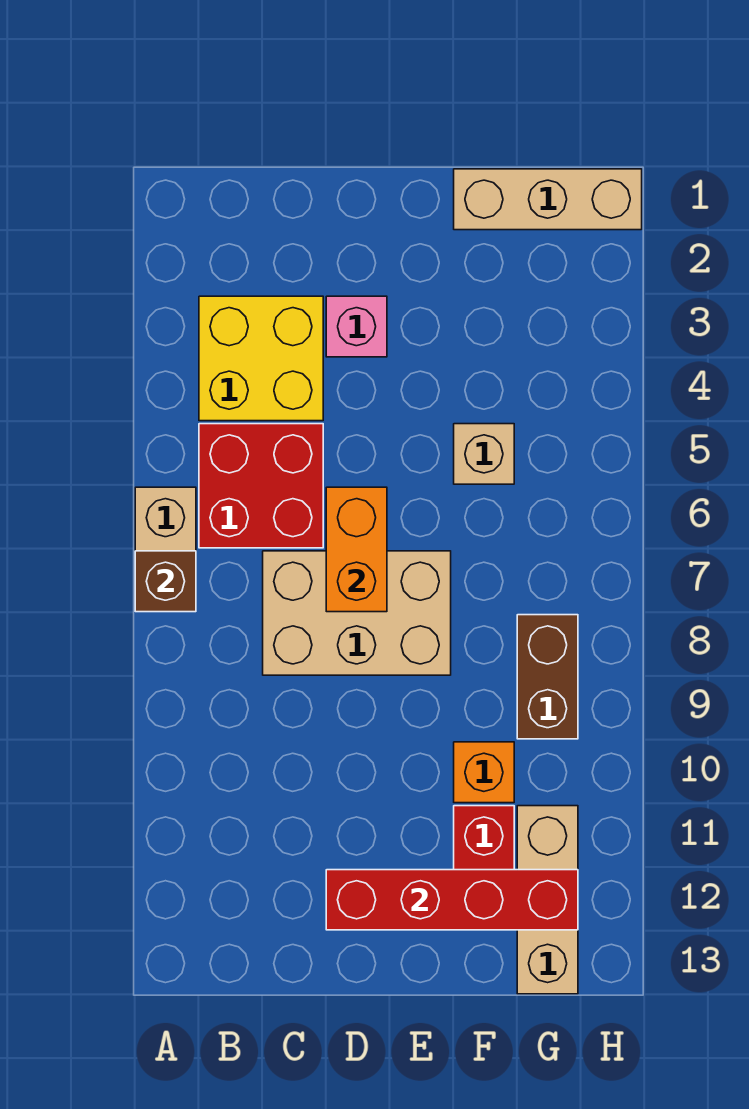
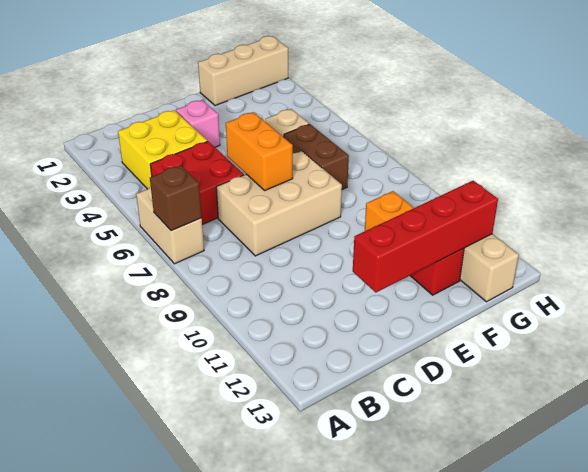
brown brick G8:G9 level 1 -> brown brick F6:F7 level 1

